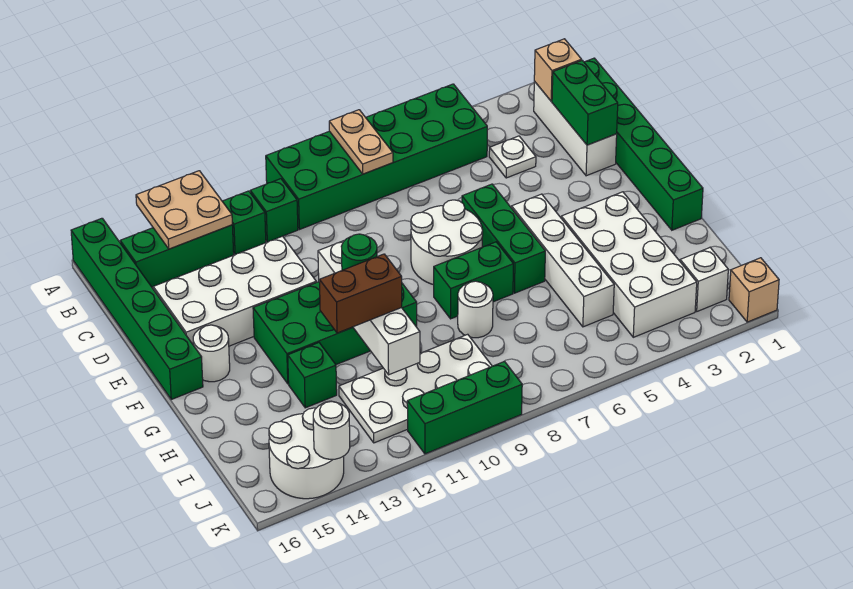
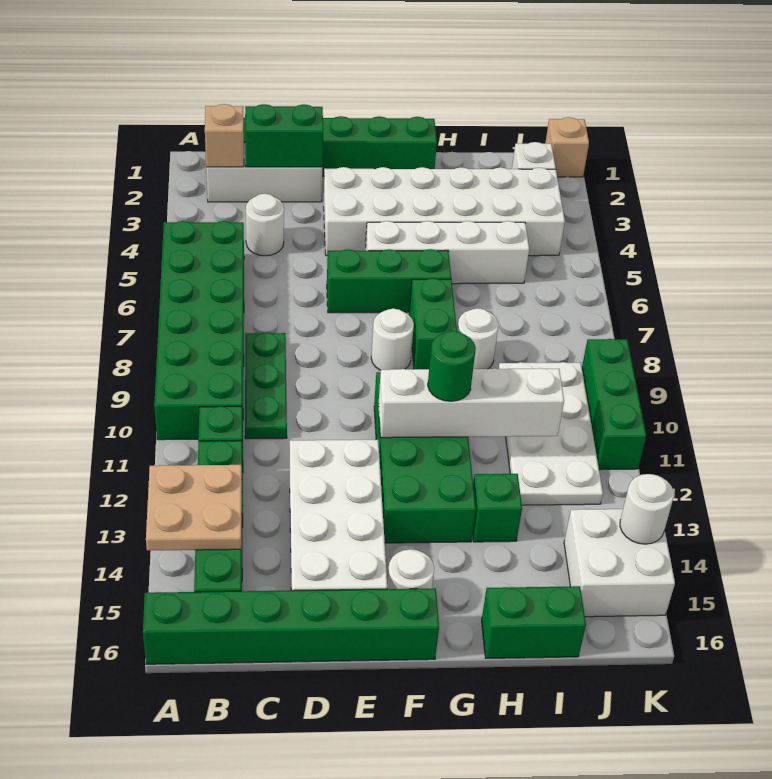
tan plate A8:B8 level 2 -> none
white plate C4 level 1 -> white round brick C4 level 1
none -> green plate C8:C10 level 1
white round brick E7:F8 level 1 -> white round brick F8 level 1
white brick G3:J4 level 1 -> white brick E3:J4 level 1
brown brick H11:H12 level 3 -> none
none -> green brick H16:I16 level 1
white round brick J14:K15 level 1 -> white brick J14:K15 level 1

